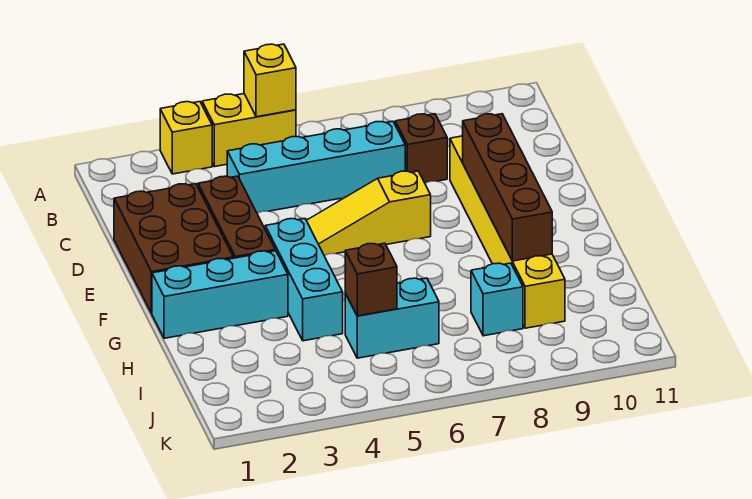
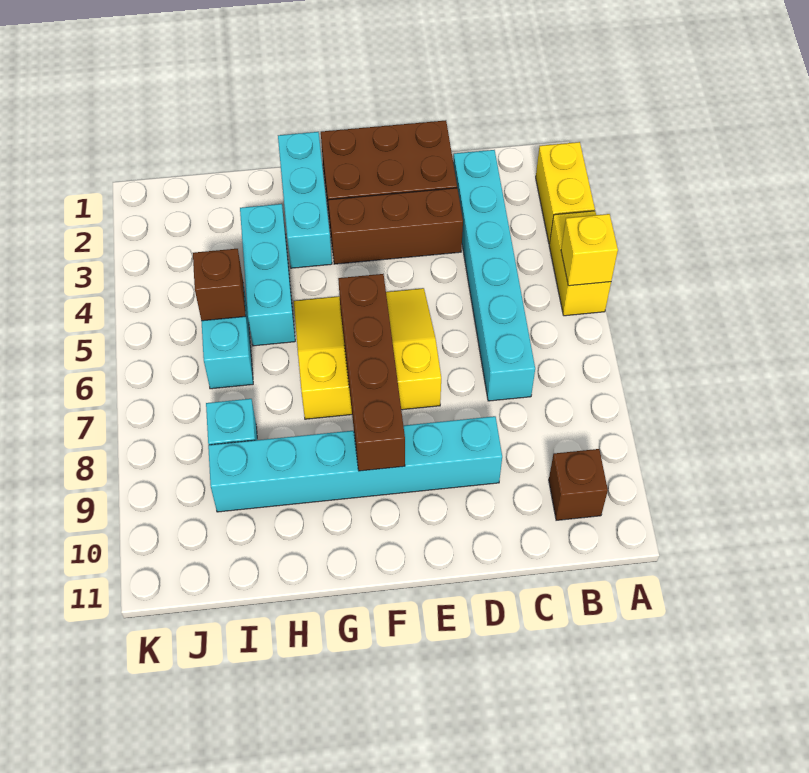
yellow brick A3 level 1 -> yellow brick A2:A3 level 1
cyan brick C4:C7 level 1 -> cyan brick C2:C7 level 1
brown brick C8 level 1 -> brown brick B10 level 1
yellow brick D9:I9 level 1 -> cyan brick D9:I9 level 1
yellow slope E5:E7 level 1 top 7 -> yellow slope E5:G7 level 1 top 7
brown brick E9:H9 level 2 -> brown brick F6:F9 level 2
cyan brick F4:H4 level 1 -> cyan brick H3:H5 level 1

